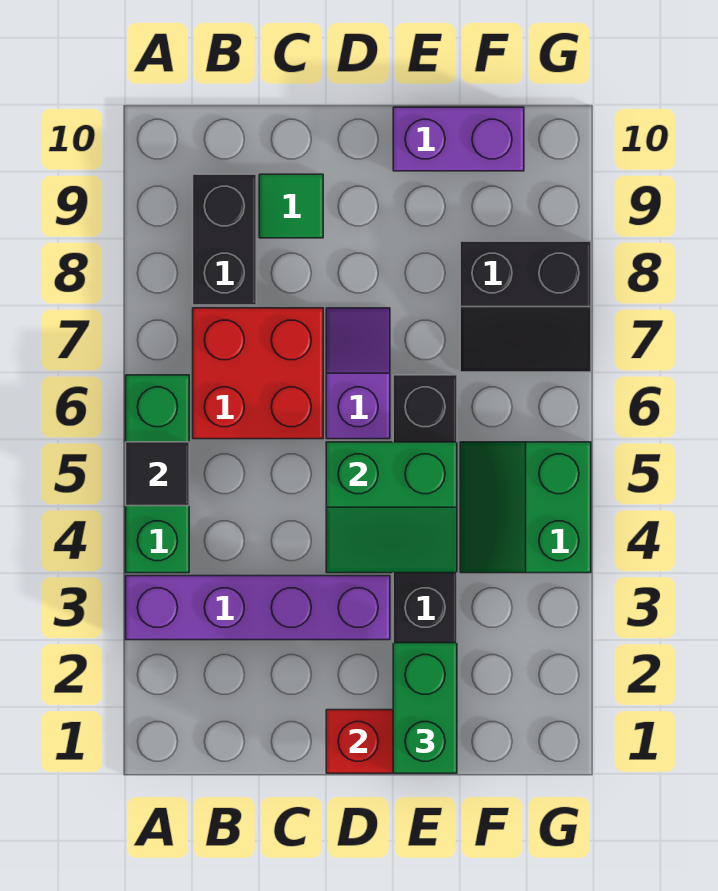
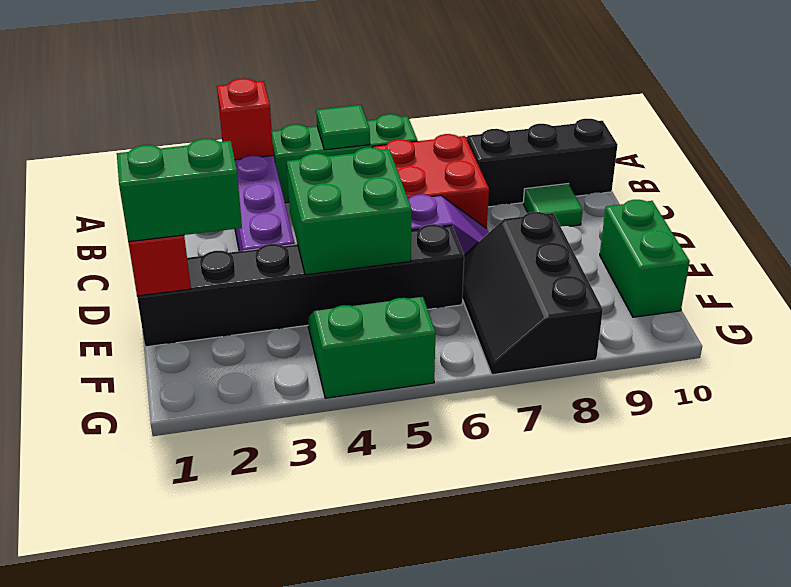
none -> red brick A3 level 2
black tile A5 level 2 -> green tile A5 level 2
black brick B8:B9 level 1 -> black brick B8:B10 level 1
green slope D4:E5 level 2 top 5 -> green brick D4:E5 level 2
purple brick E10:F10 level 1 -> green brick E10:F10 level 1
black slope F7:G8 level 1 top 8 -> black slope E7:G8 level 1 top 8

